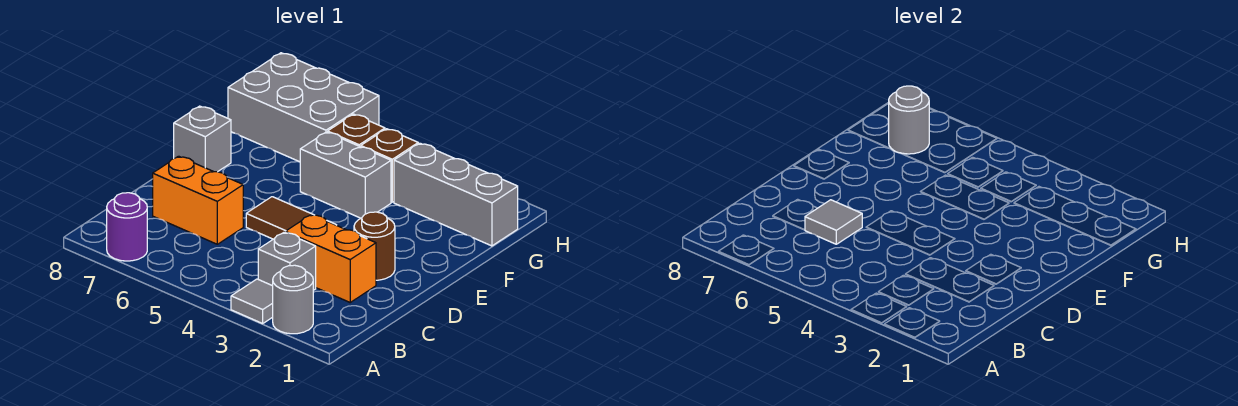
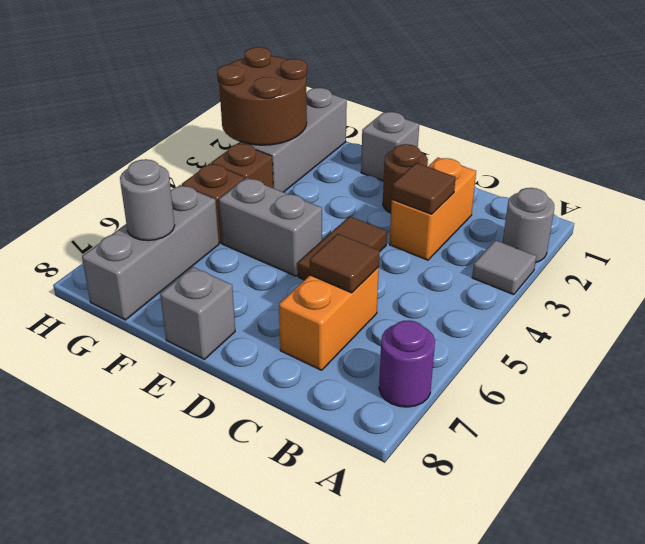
grey brick B3 level 1 -> grey brick E1 level 1
none -> brown tile C3 level 2
grey tile C6 level 2 -> brown tile C6 level 2
grey brick F4:F5 level 1 -> grey brick E5:F5 level 1
none -> brown round brick G2:H3 level 2
grey brick G6:H8 level 1 -> grey brick G6:G8 level 1

